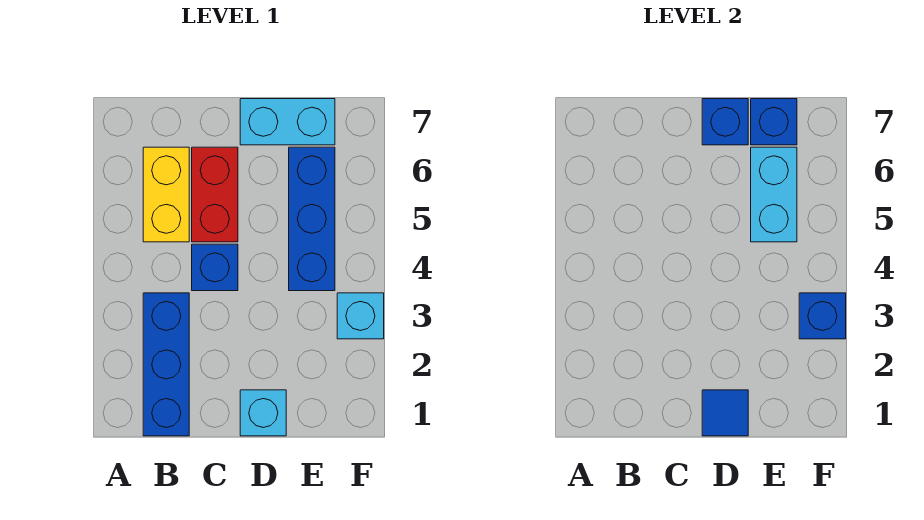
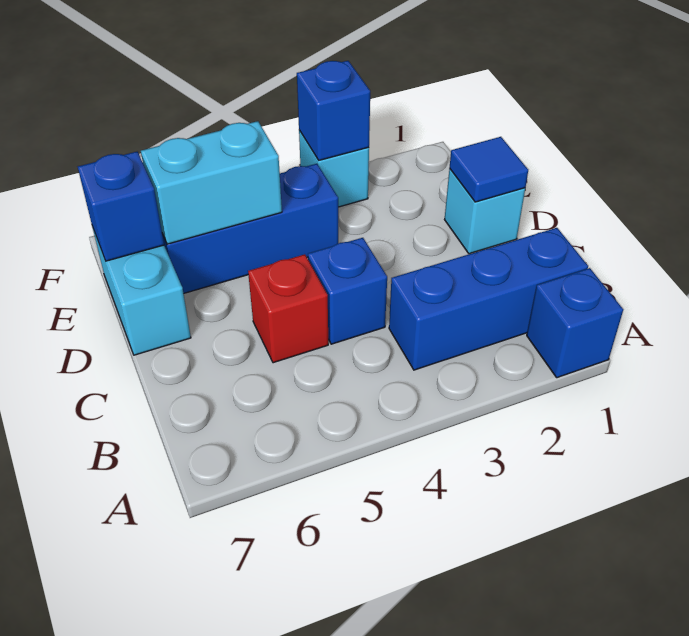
yellow brick B5:B6 level 1 -> none
red brick C5:C6 level 1 -> red brick C5 level 1
blue brick D7 level 2 -> blue brick A1 level 1

